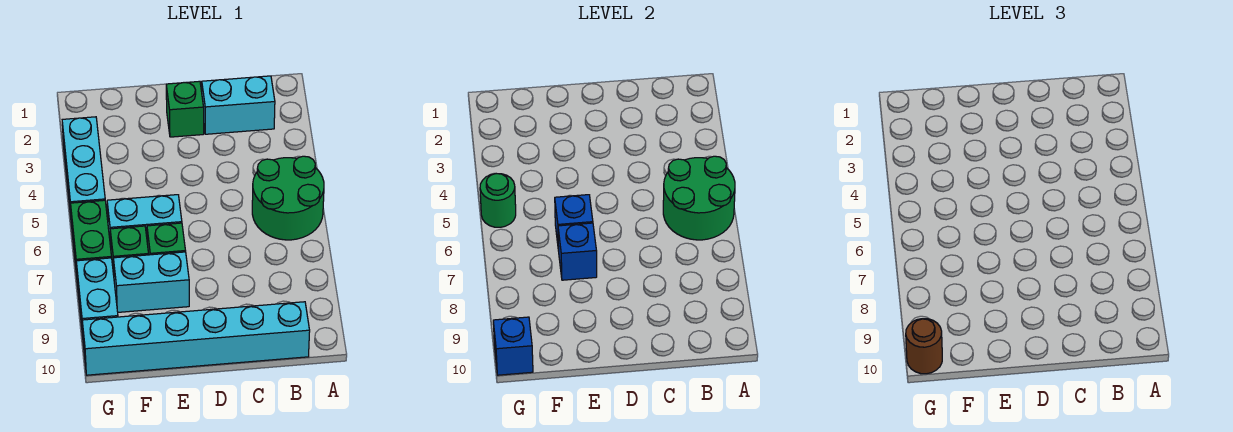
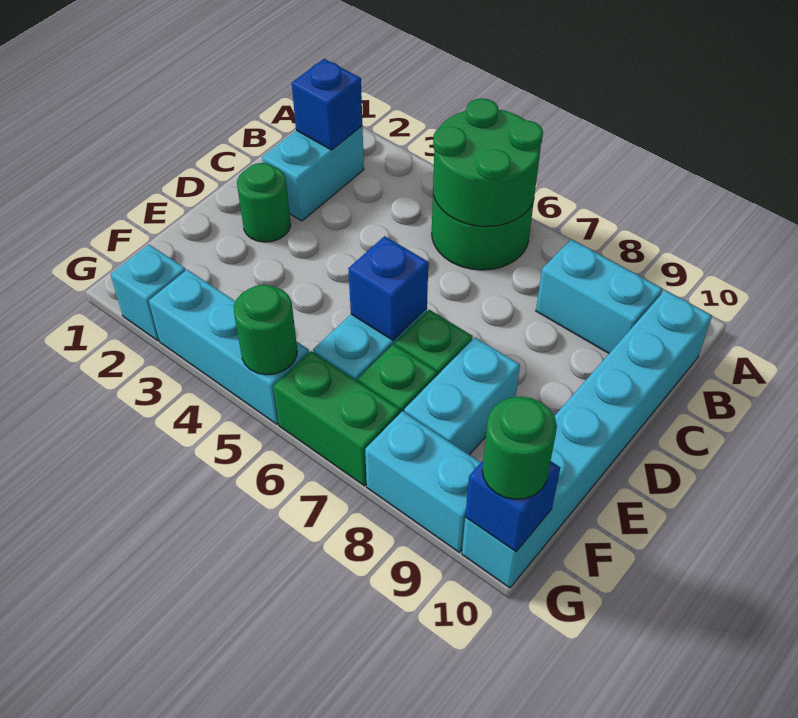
none -> cyan brick B8:B9 level 1
green brick D2 level 1 -> green round brick D2 level 1
blue brick E7 level 2 -> blue brick B2 level 2
none -> cyan brick G2 level 1
brown round brick G10 level 3 -> green round brick G10 level 3

